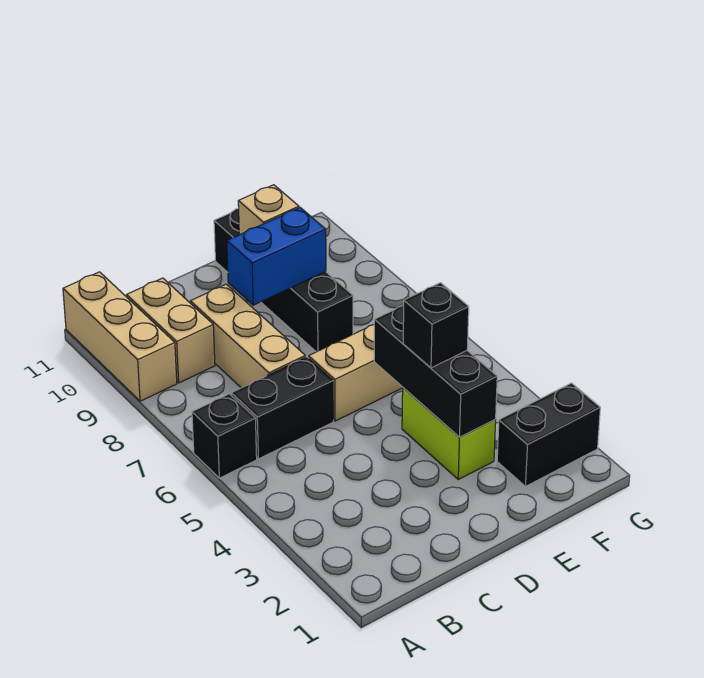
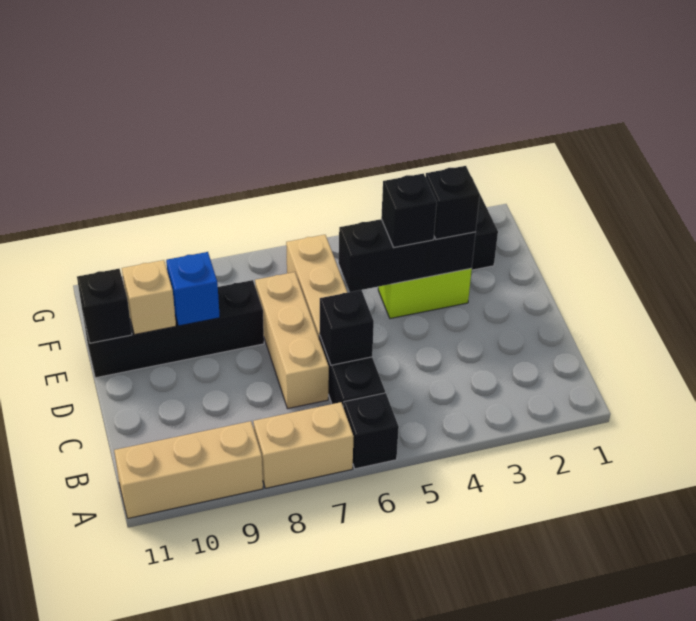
tan brick B9:B10 level 1 -> tan brick A7:A8 level 1
none -> black brick C6 level 2
tan brick C7:C9 level 1 -> tan brick C7:E7 level 1
blue brick D9:E9 level 2 -> blue brick E9 level 2
none -> black brick E3 level 3
none -> black brick E11 level 2

